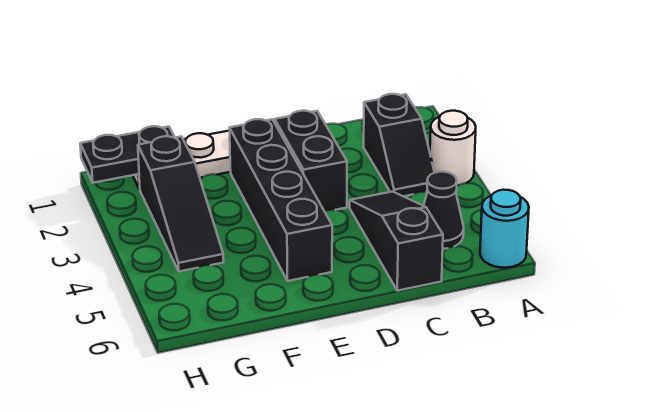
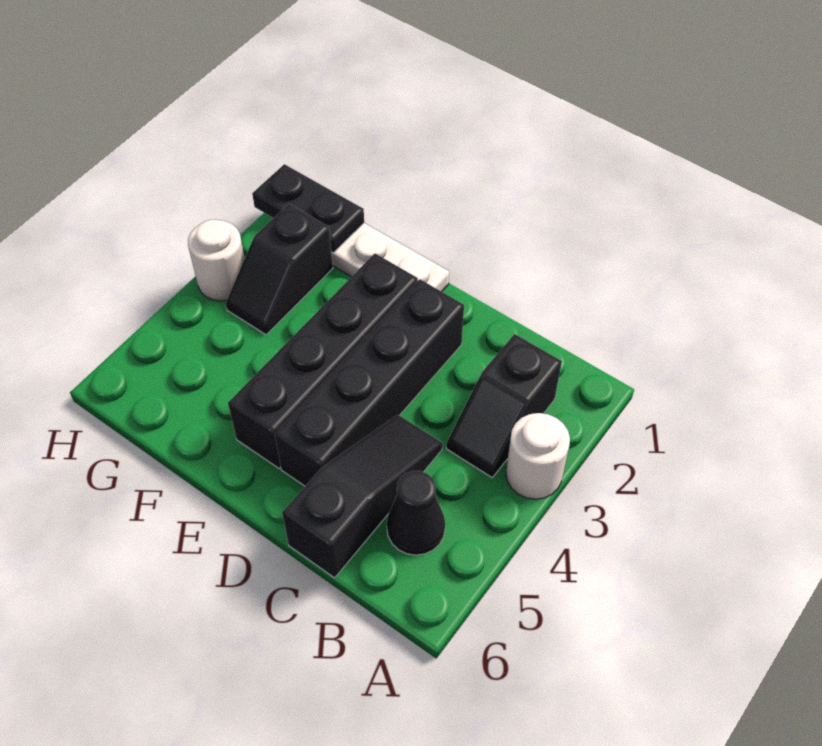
cyan round brick A6 level 1 -> none
black brick D2:D3 level 1 -> black brick D2:D5 level 1
black slope G2:G4 level 1 top 2 -> black slope G2:G3 level 1 top 2
none -> white round brick H3 level 1

